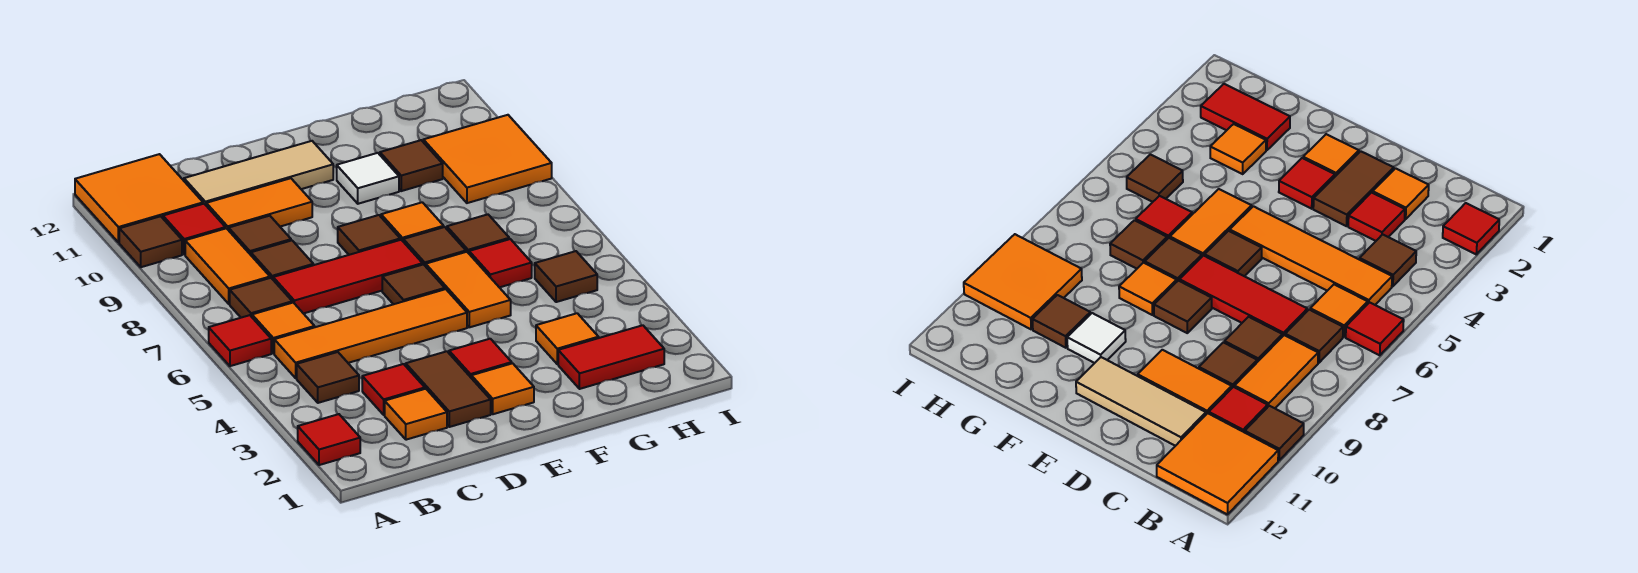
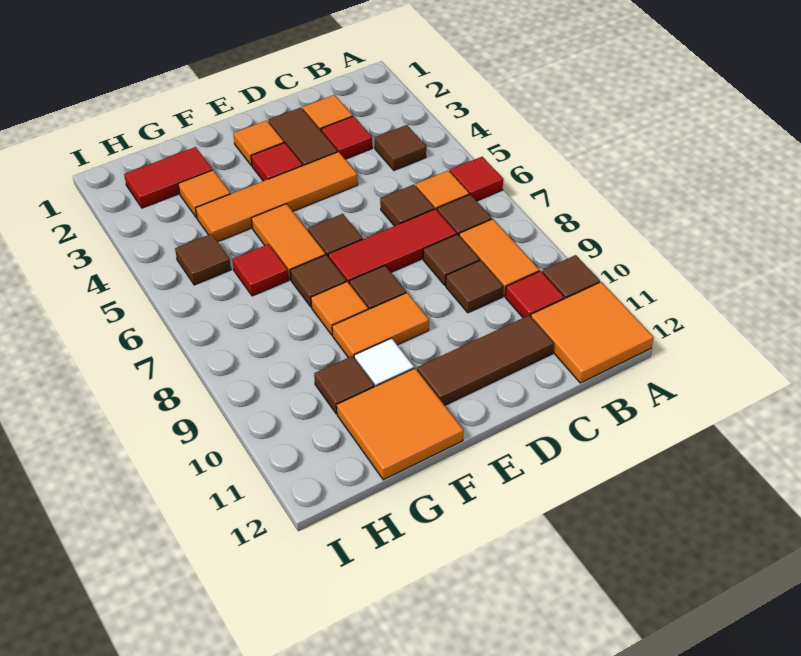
red tile A2 level 1 -> none
orange tile B5:E5 level 1 -> orange tile D4:G4 level 1
orange tile C10:D10 level 1 -> orange tile E9:F9 level 1
tan tile C11:E11 level 1 -> brown tile C11:E11 level 1
brown tile G7 level 1 -> brown tile C6 level 1
orange tile H9:I10 level 1 -> orange tile F11:G12 level 1

